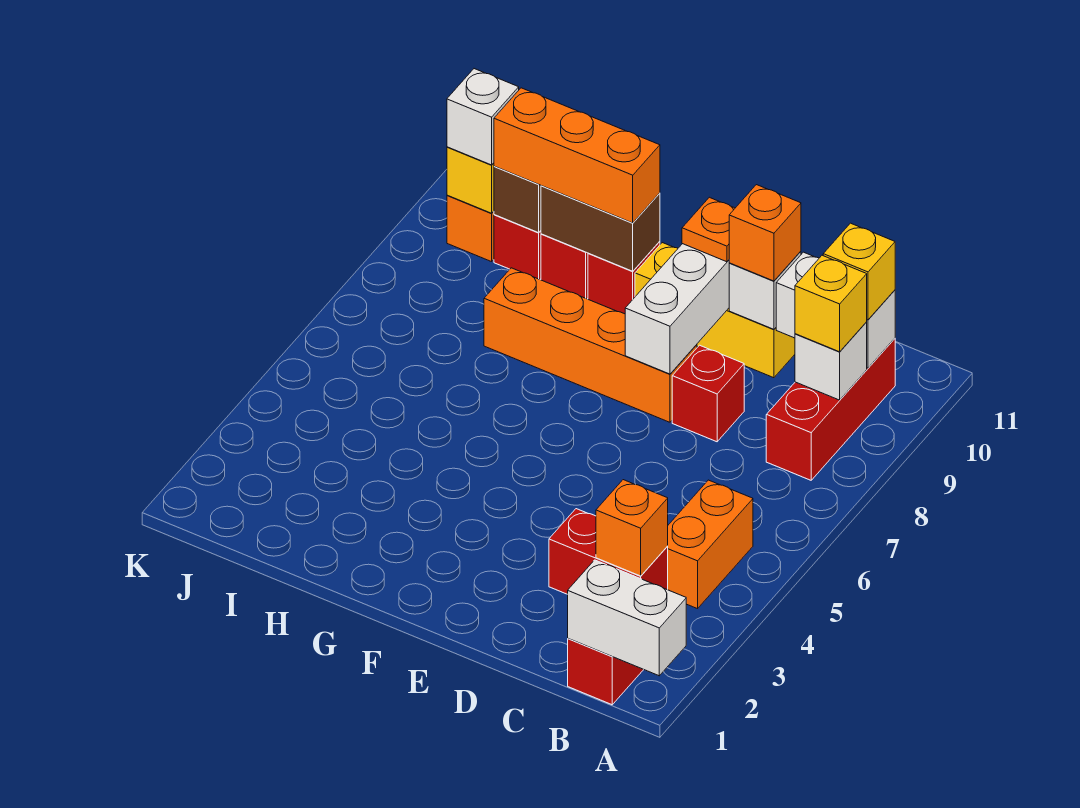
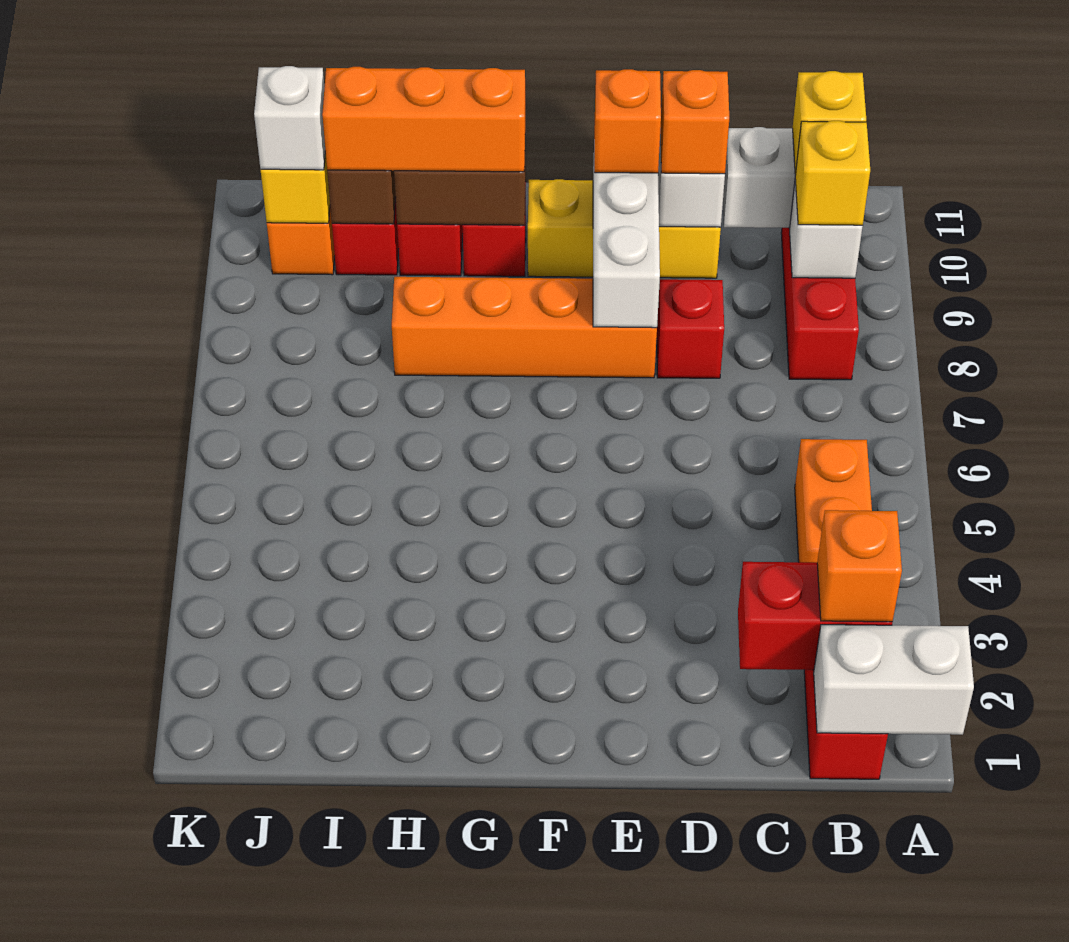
orange plate E10 level 3 -> orange brick E10 level 3

